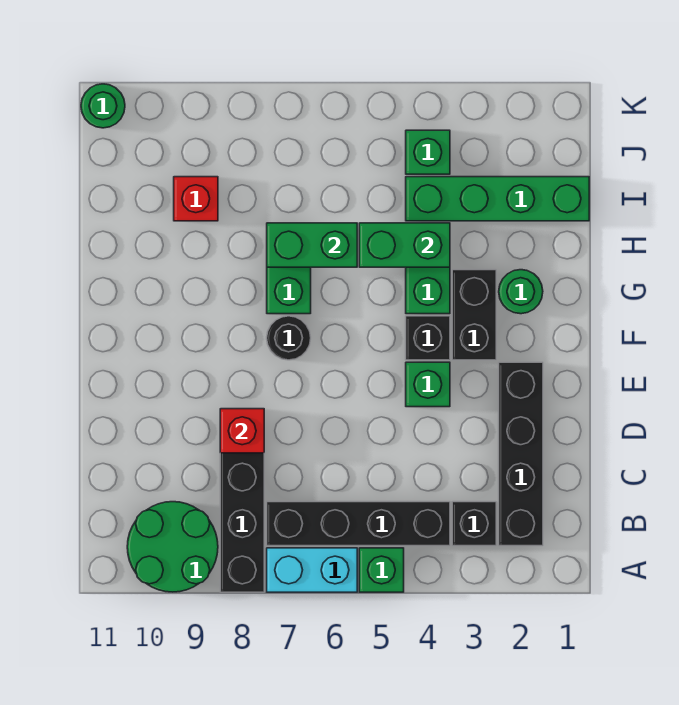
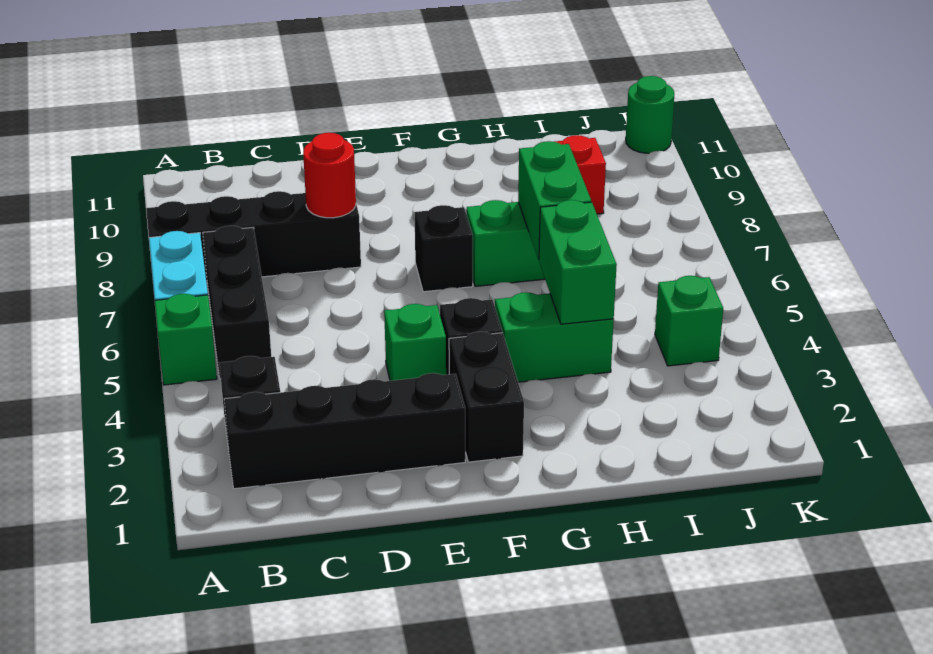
green round brick A9:B10 level 1 -> none
black brick B4:B7 level 1 -> black brick B5:B7 level 1
red brick D8 level 2 -> red round brick D8 level 2
black brick F3:G3 level 1 -> black brick F2:F3 level 1
black round brick F7 level 1 -> black brick F7 level 1
green round brick G2 level 1 -> none
green brick I1:I4 level 1 -> none

